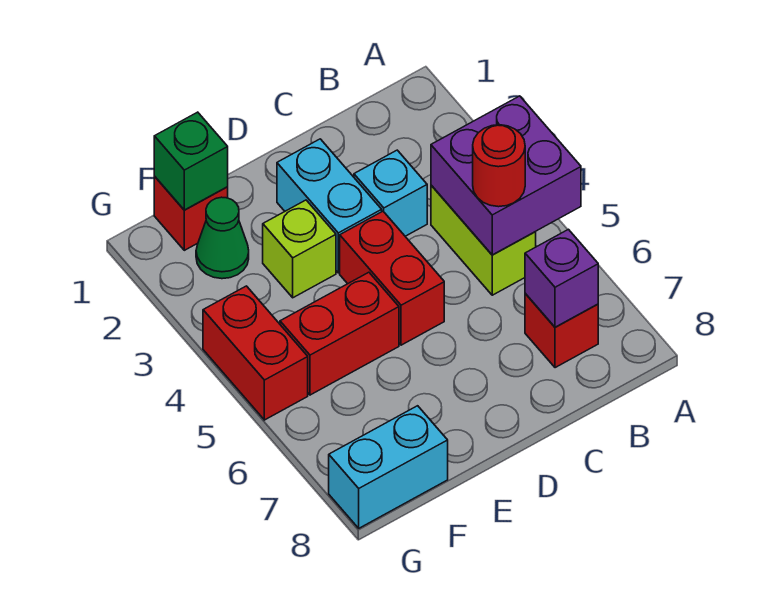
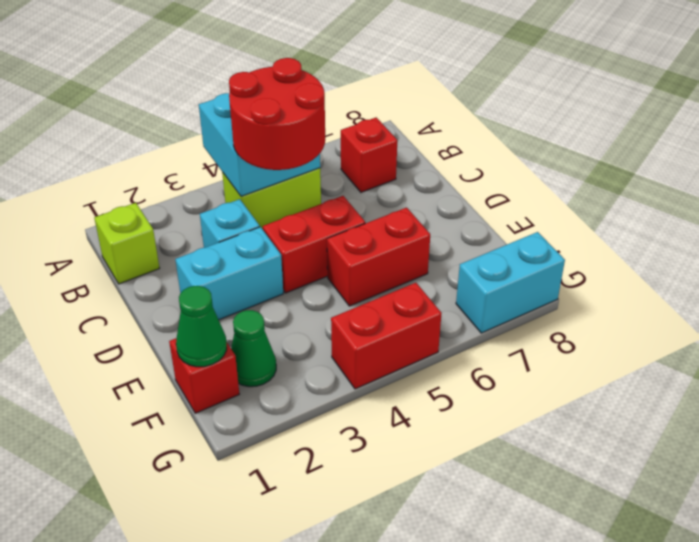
purple brick A4:B5 level 2 -> cyan brick A4:B5 level 2
red round brick B5 level 3 -> red round brick B4:C5 level 3
purple brick B7 level 2 -> none
lime brick E3 level 1 -> lime brick B1 level 1
red brick E5:F5 level 1 -> red brick E5:E6 level 1
green brick F1 level 2 -> green cone F1 level 2
cyan brick F8:G8 level 1 -> cyan brick G7:G8 level 1

